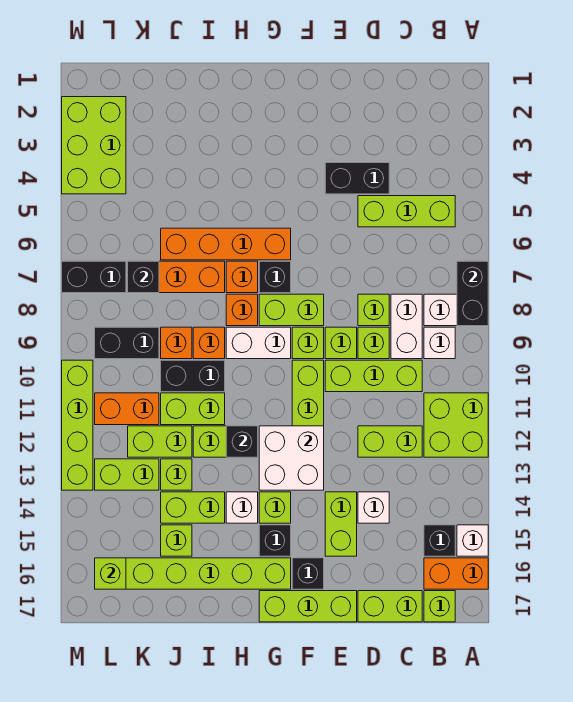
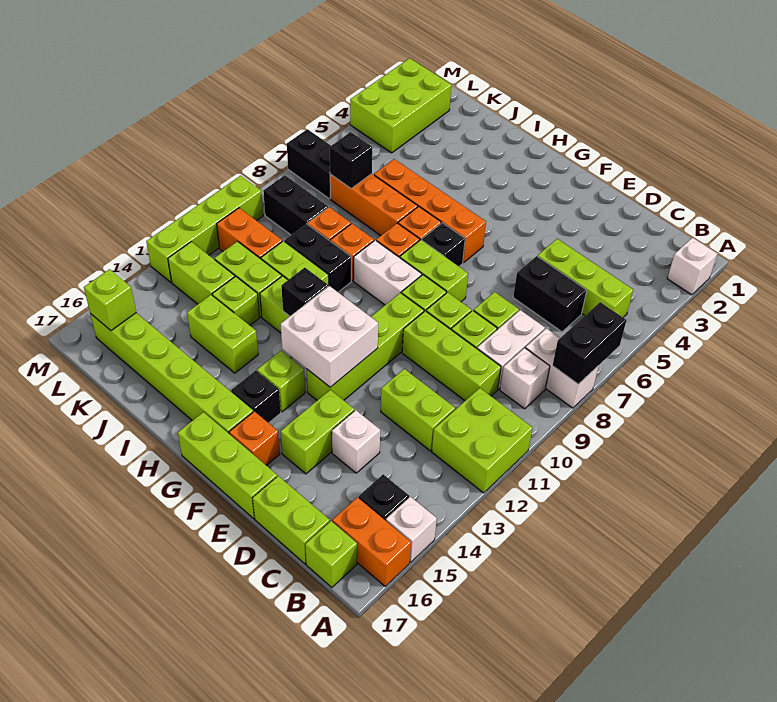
black brick D4:E4 level 1 -> black brick C6:D6 level 1
black brick F16 level 1 -> orange brick F16 level 1
white brick H14 level 1 -> white brick A2 level 1
lime brick J15 level 1 -> none

